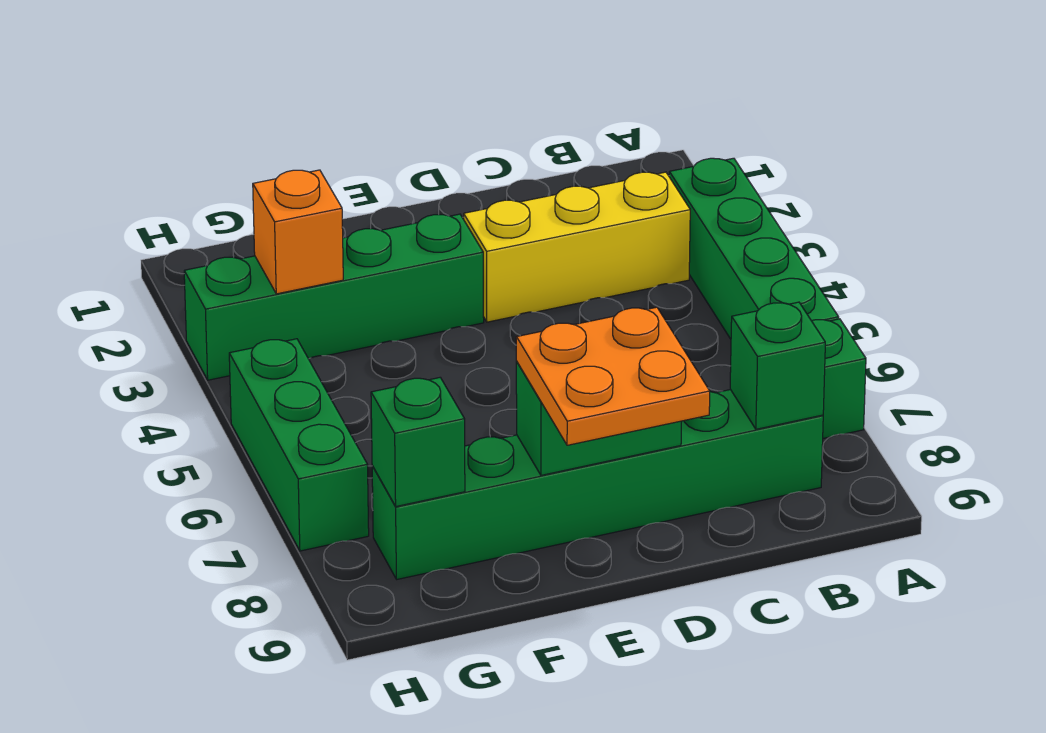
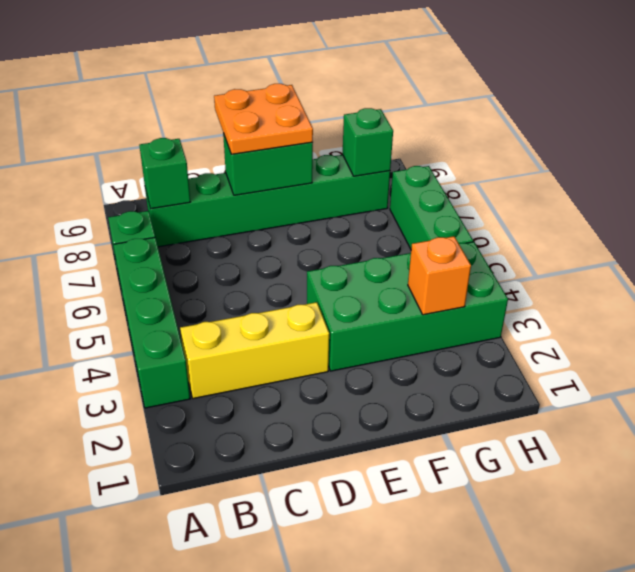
green brick E3:H3 level 1 -> green brick E3:H4 level 1

